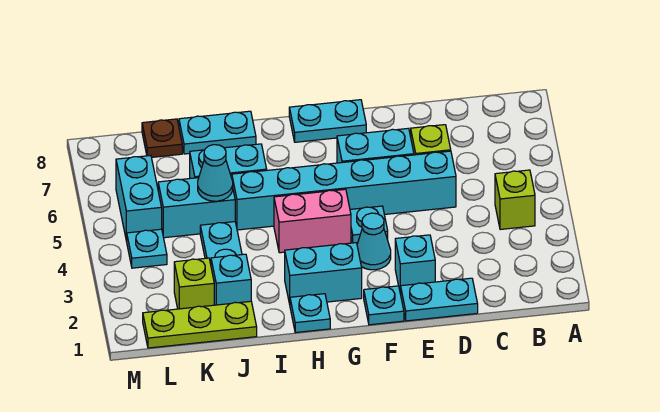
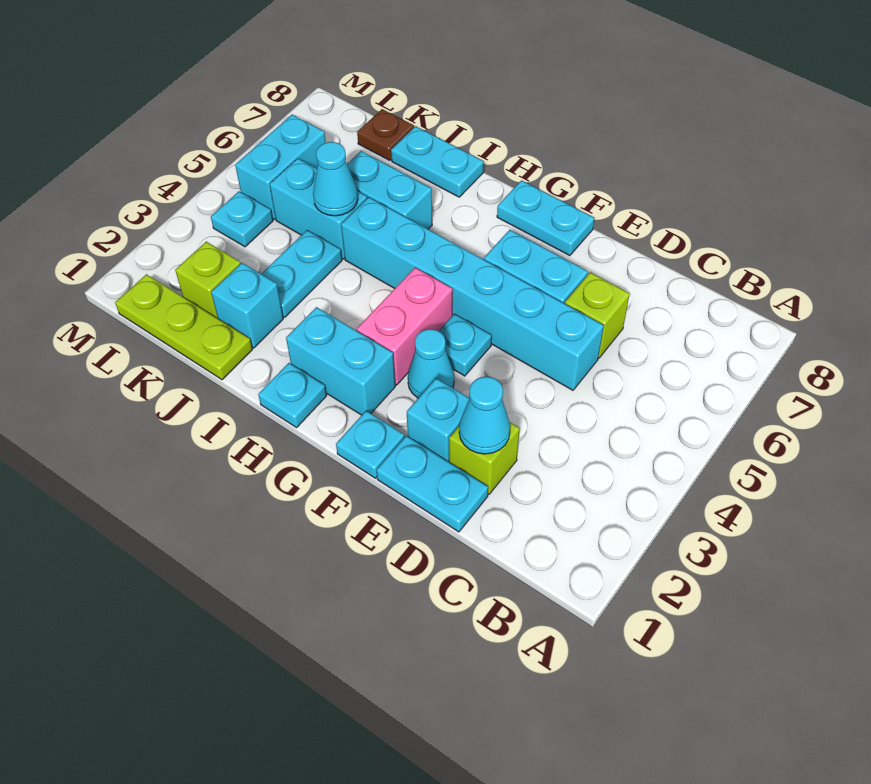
lime brick B4 level 1 -> lime brick D2 level 1
none -> cyan cone D2 level 2
pink brick G4:H4 level 1 -> pink brick G3:G4 level 1

